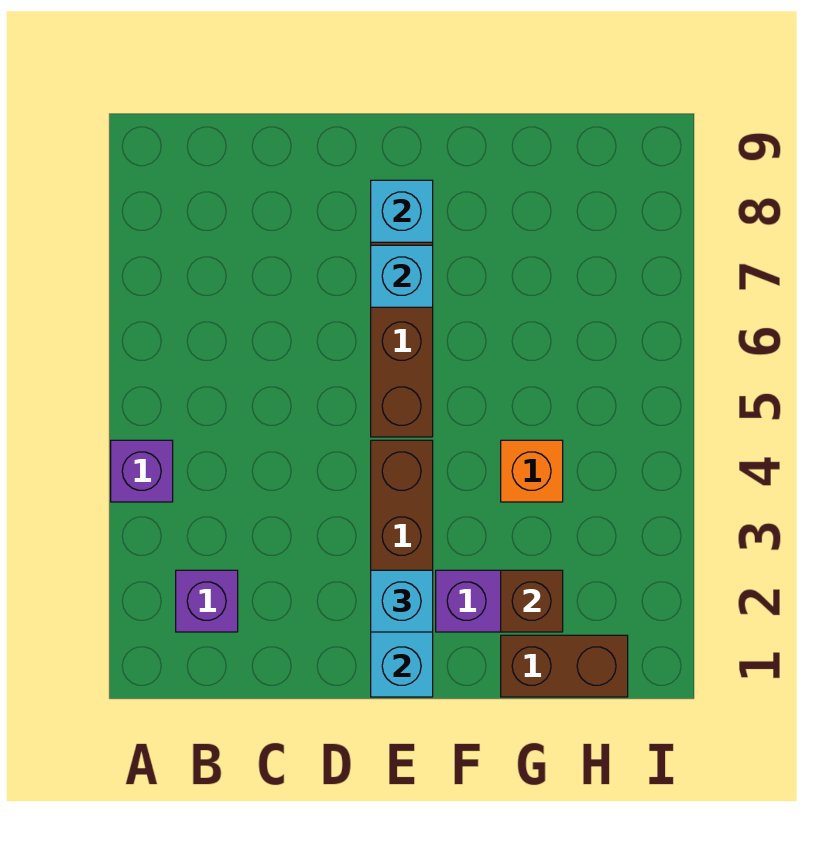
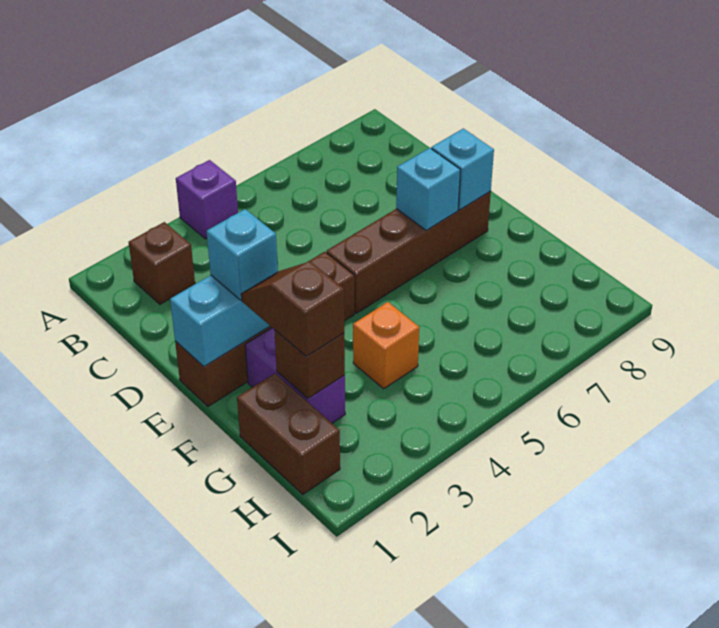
purple brick B2 level 1 -> brown brick B2 level 1
none -> brown slope F2:G2 level 3 top G

